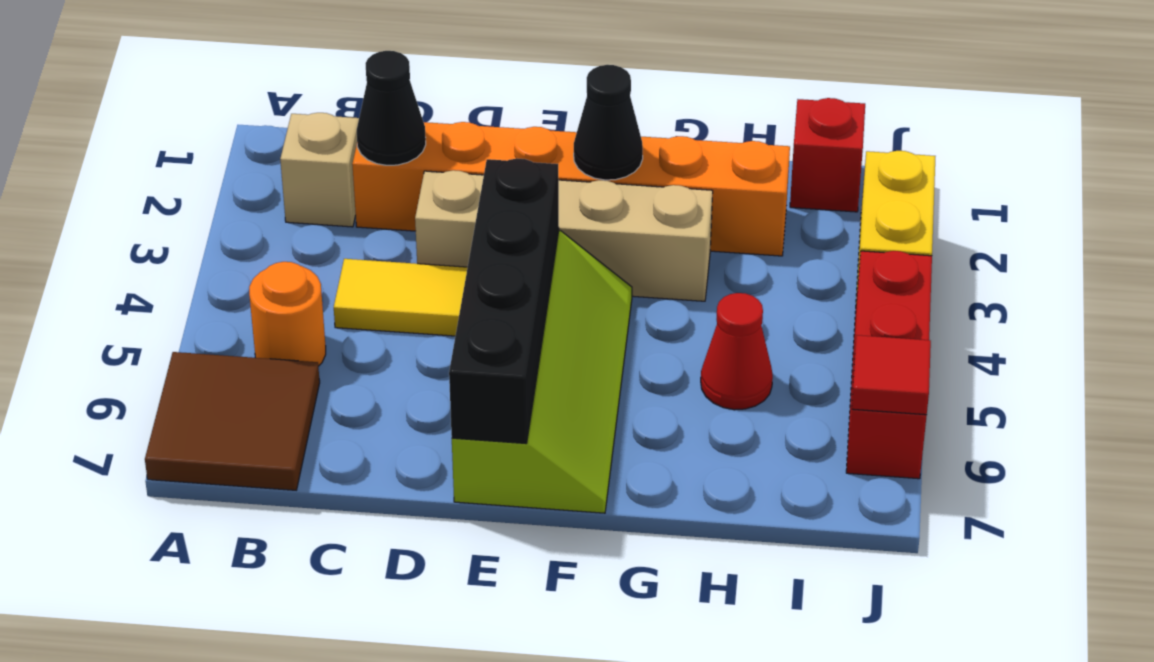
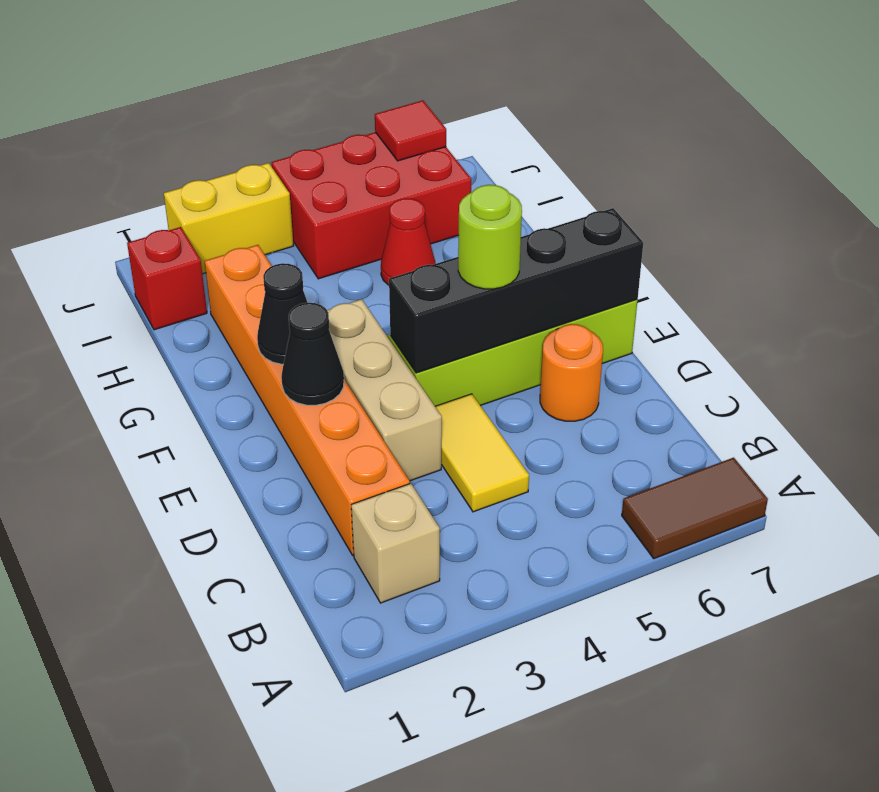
brown tile A6:B7 level 1 -> brown tile A6:A7 level 1
orange round brick B5 level 1 -> orange round brick D6 level 1
black cone C2 level 2 -> black cone E2 level 2
tan brick D3:G3 level 1 -> tan brick D3:F3 level 1
none -> lime round brick E5 level 3
red brick J4:J6 level 1 -> red brick I4:J6 level 1

